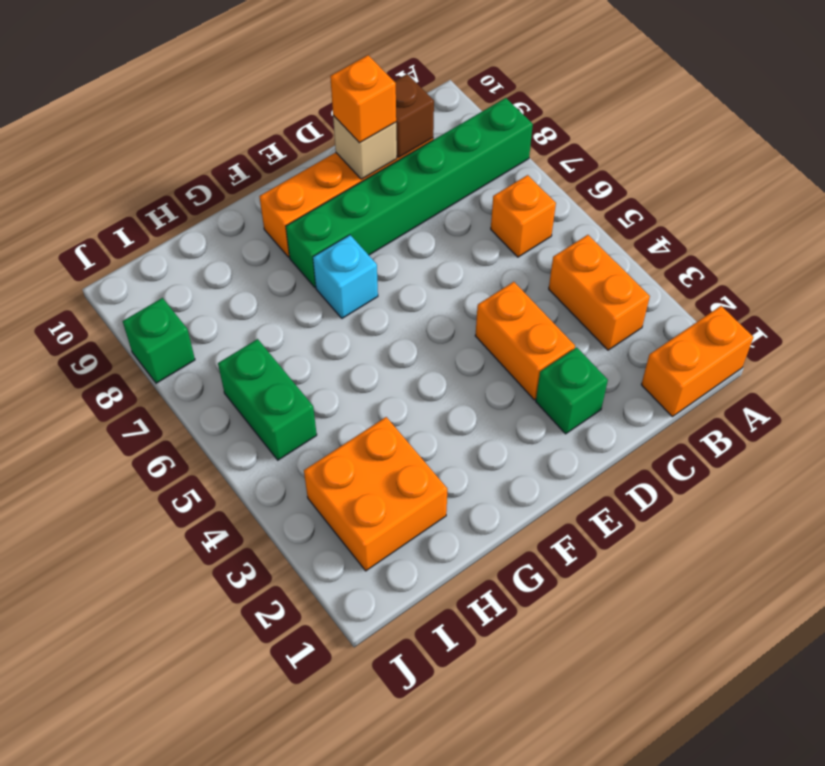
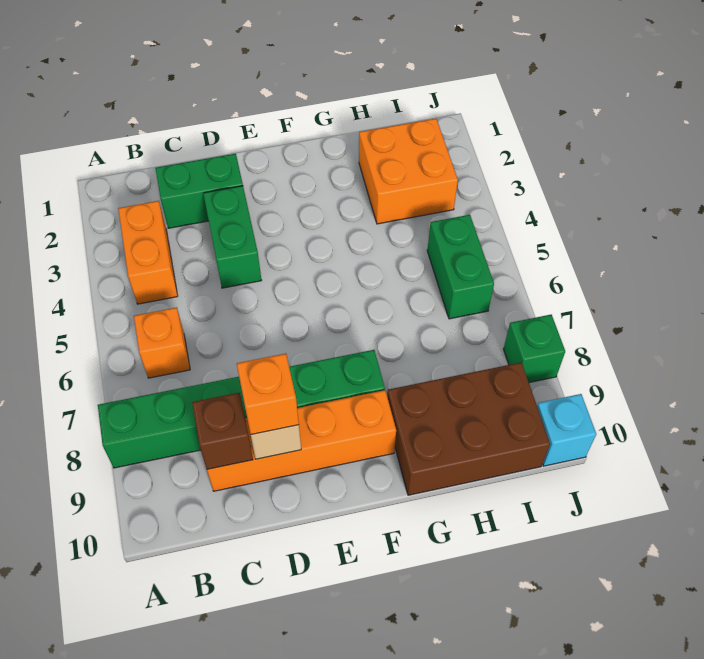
orange brick A1:B1 level 1 -> none
green brick D2 level 1 -> green brick C2:D2 level 1
orange brick D3:D4 level 1 -> green brick D3:D4 level 1
cyan brick F7 level 1 -> cyan brick J10 level 1
none -> brown brick G9:I10 level 1

